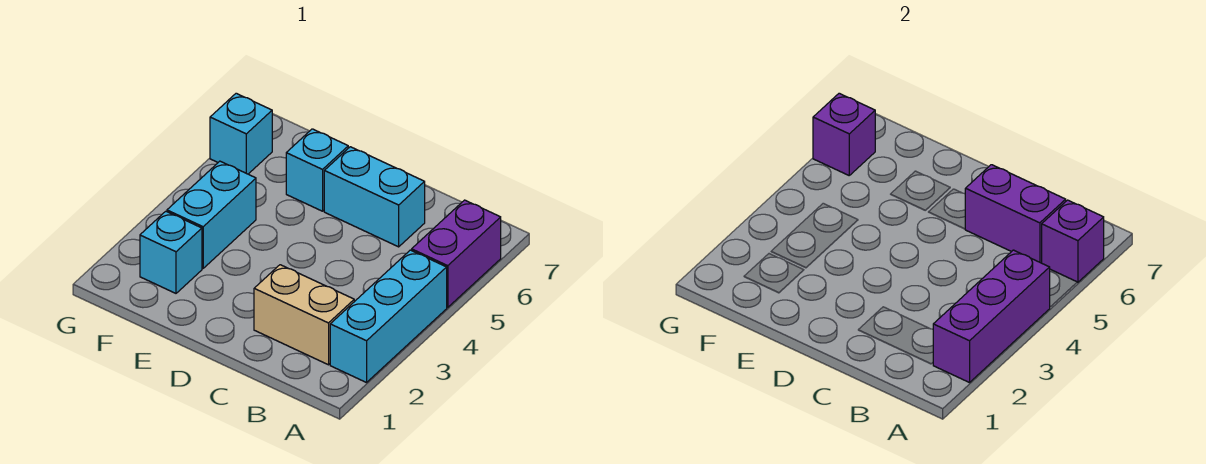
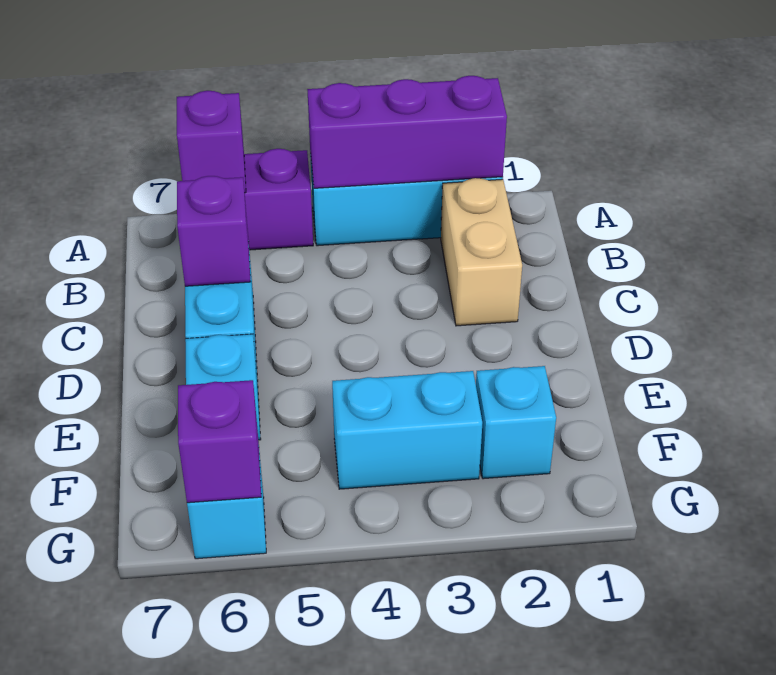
purple brick B6:C6 level 2 -> purple brick C6 level 2

